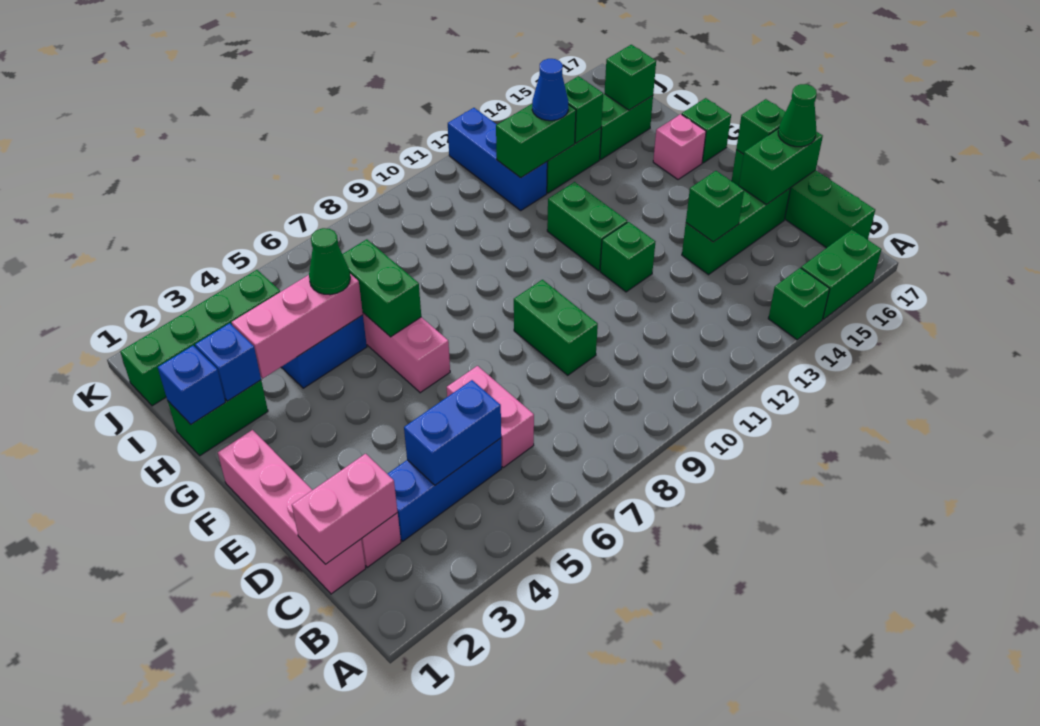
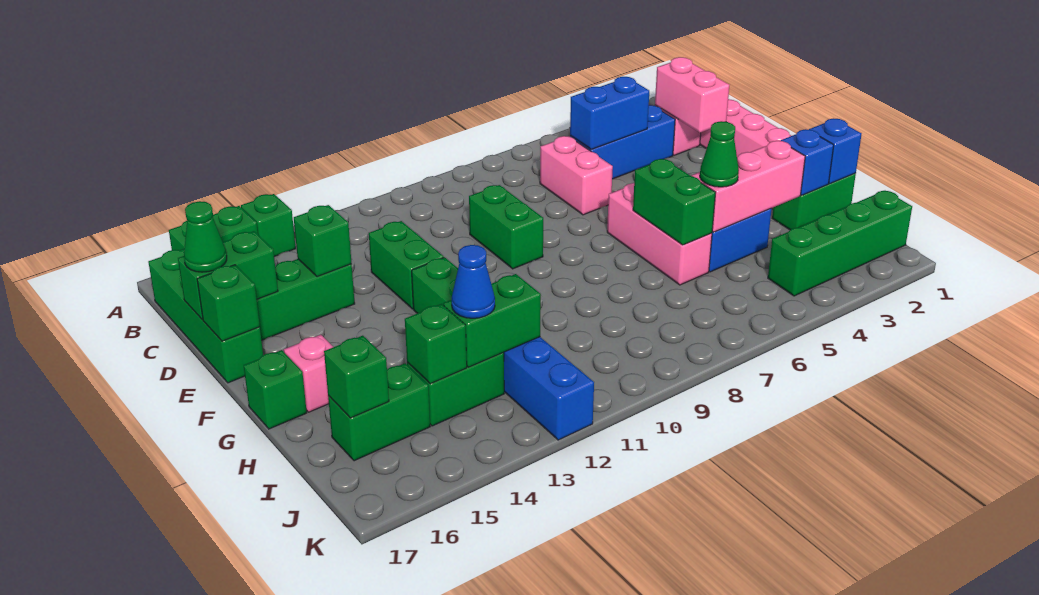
pink brick C1:C2 level 2 -> pink brick C2:D2 level 2
green brick E12 level 1 -> green brick D12:E12 level 1

